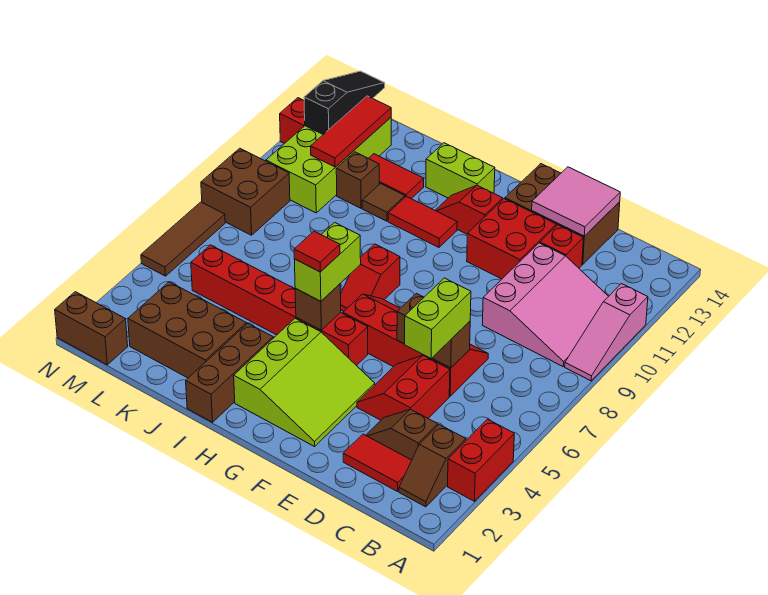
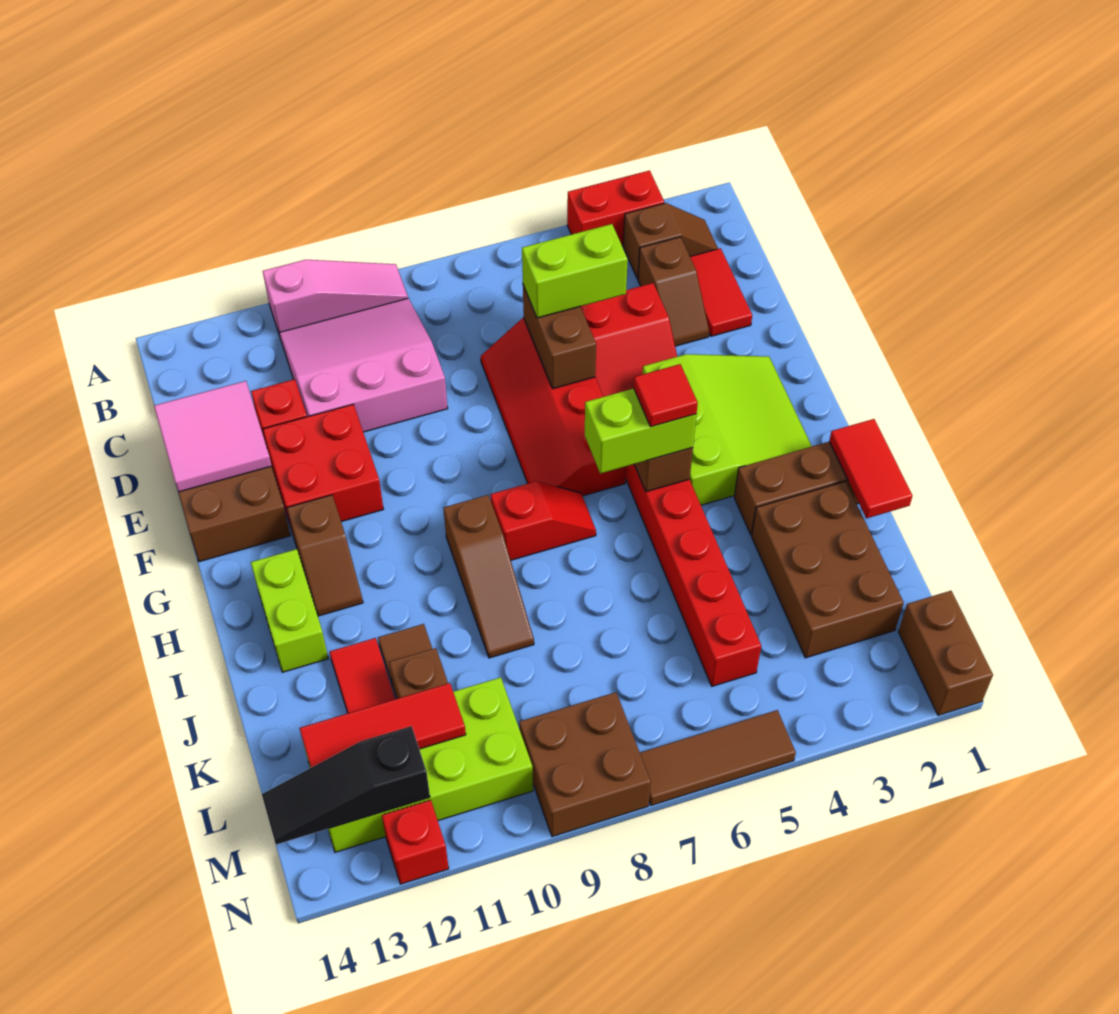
lime slope F2:H4 level 1 top H -> lime slope F2:H4 level 1 top 4
red slope G12:H12 level 1 top G -> brown slope G12:H12 level 1 top G
none -> brown slope H9:J9 level 1 top H
red tile H11:I11 level 1 -> red tile I1:J1 level 2

